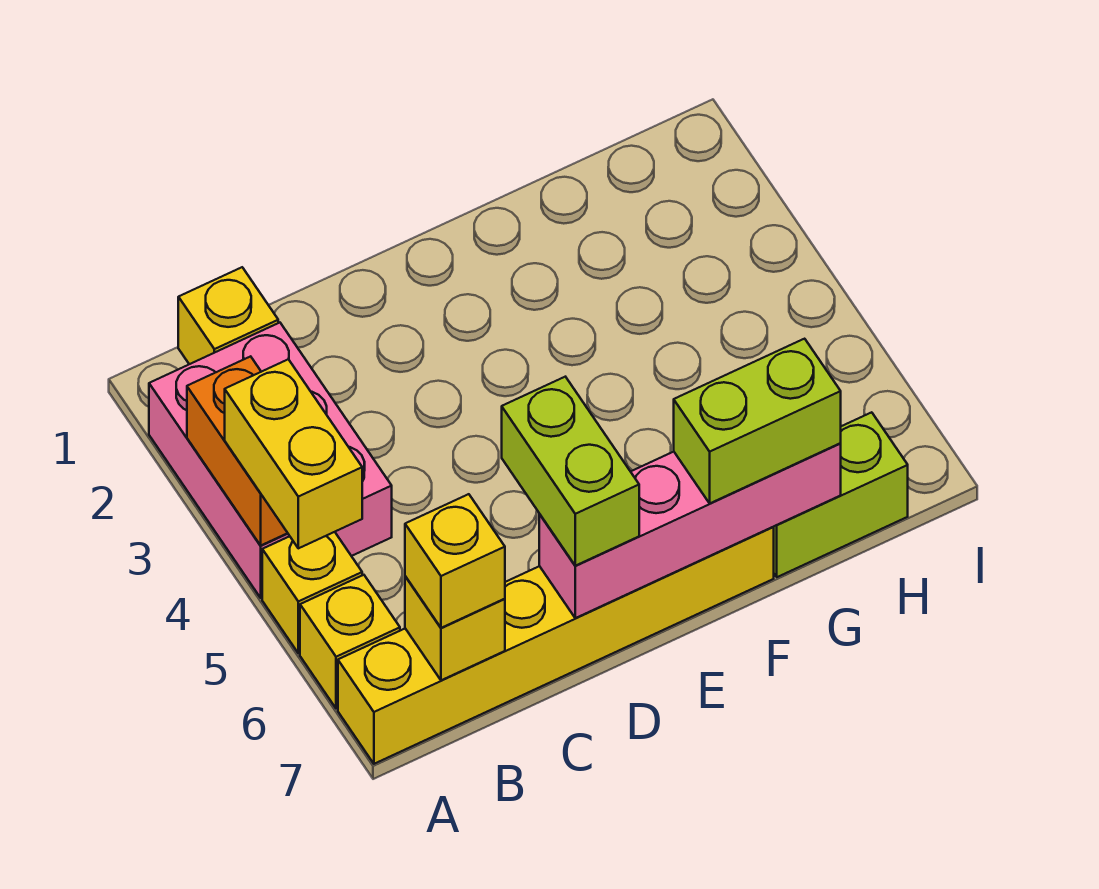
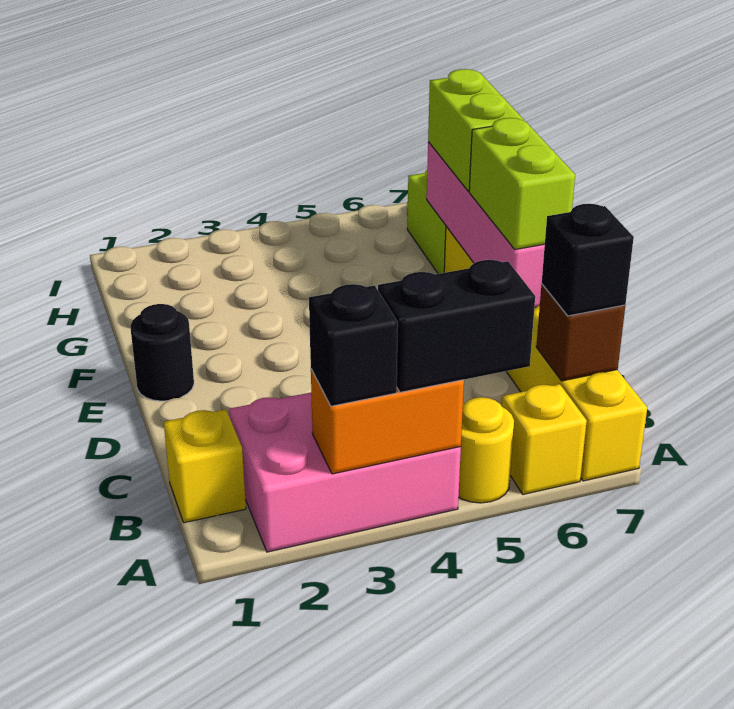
none -> black brick A3 level 3
yellow brick A4:A5 level 3 -> black brick A4:A5 level 3
yellow brick A5 level 1 -> yellow round brick A5 level 1
yellow brick B7 level 2 -> brown brick B7 level 2
yellow brick B7 level 3 -> black brick B7 level 3
lime brick D6:D7 level 3 -> lime brick D7:E7 level 3
none -> black round brick E1 level 1

